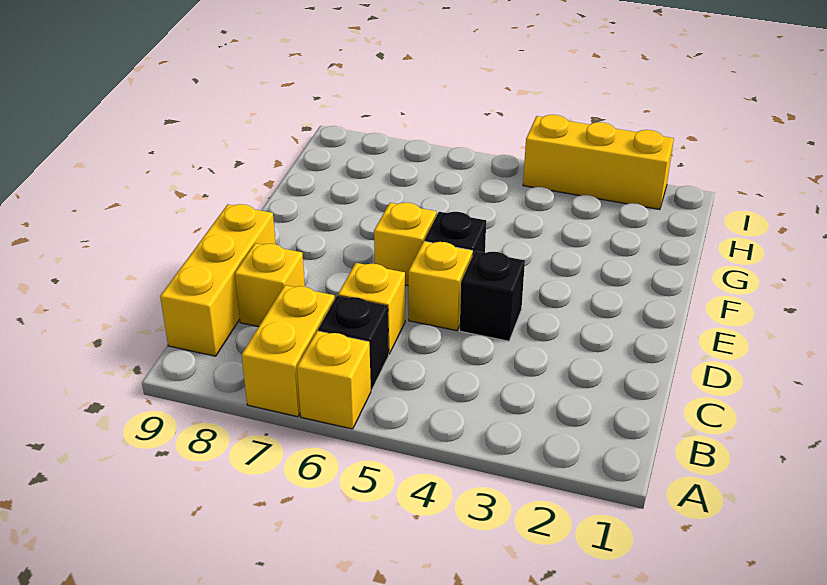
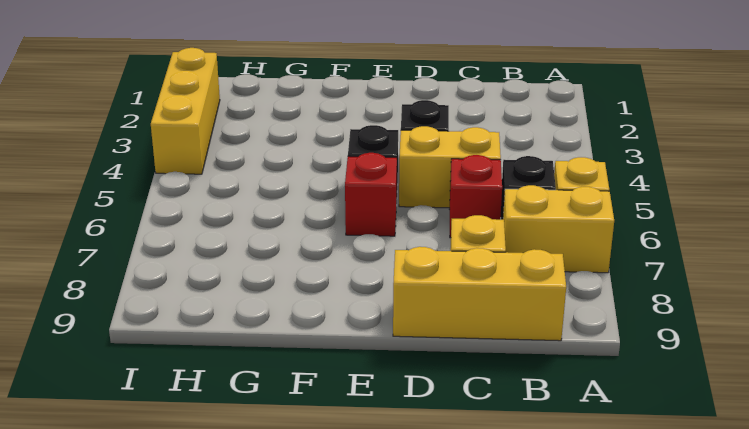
yellow brick C6 level 1 -> red brick C6 level 1
yellow brick D5 level 1 -> yellow brick C5:D5 level 1
yellow brick E6 level 1 -> red brick E6 level 1

